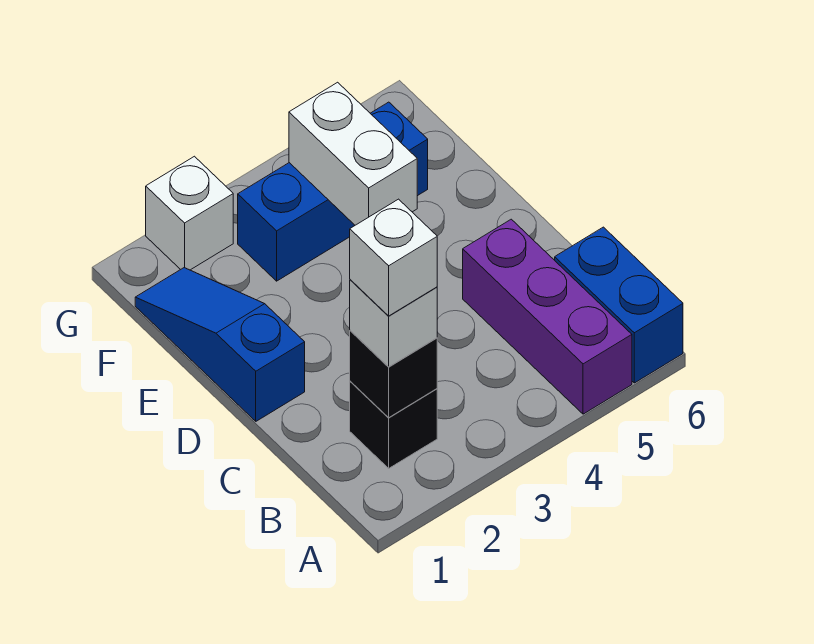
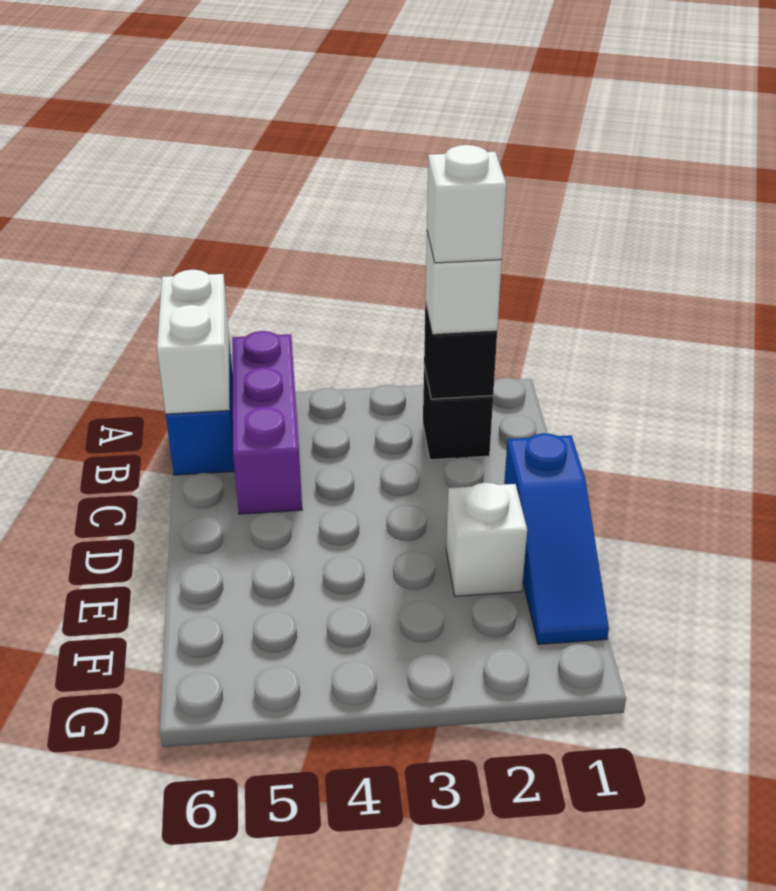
white brick E4:F4 level 2 -> white brick A6:B6 level 2
blue brick F3:F5 level 1 -> none
white brick G2 level 1 -> white brick E2 level 1

